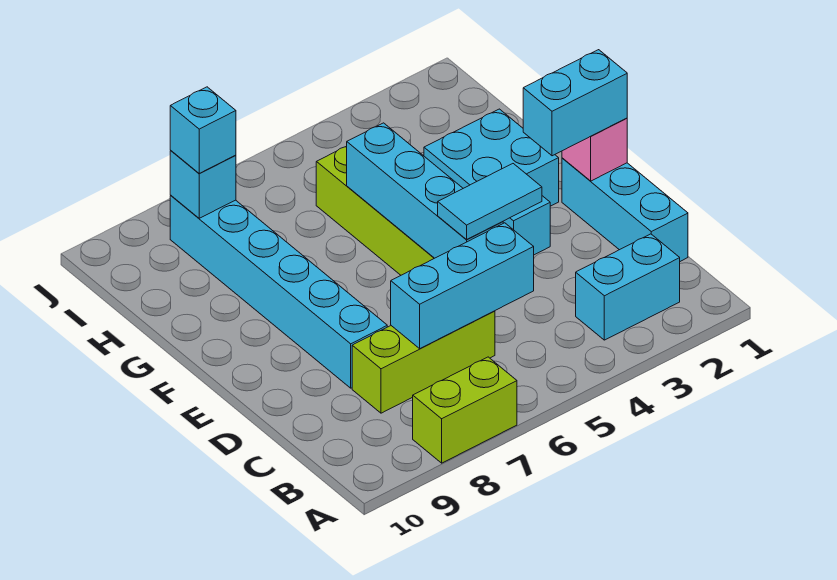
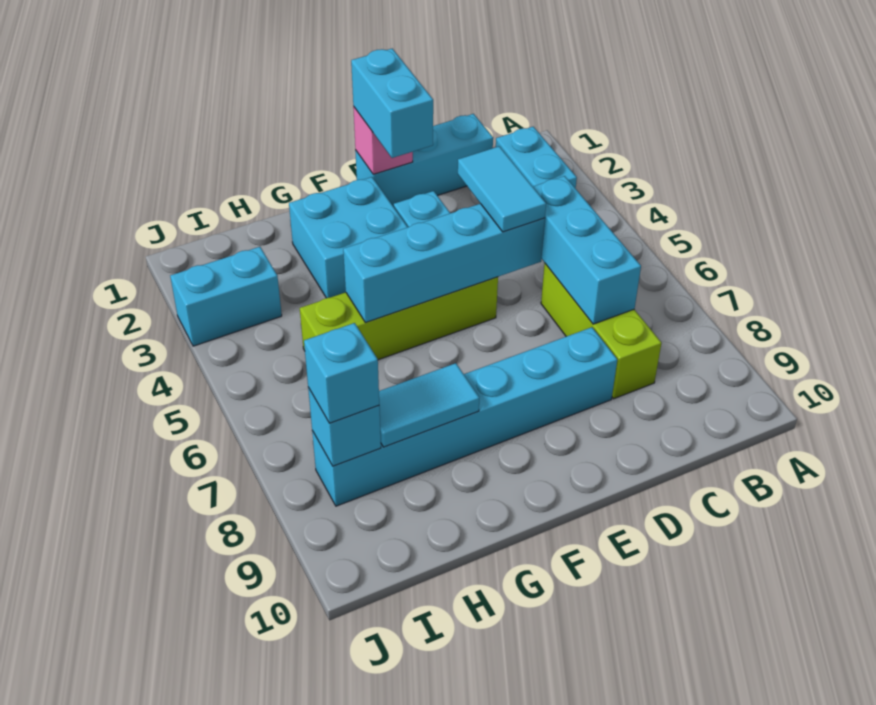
lime brick A7:A8 level 1 -> none
none -> cyan tile G8:H8 level 2
none -> cyan brick I3:J3 level 1

